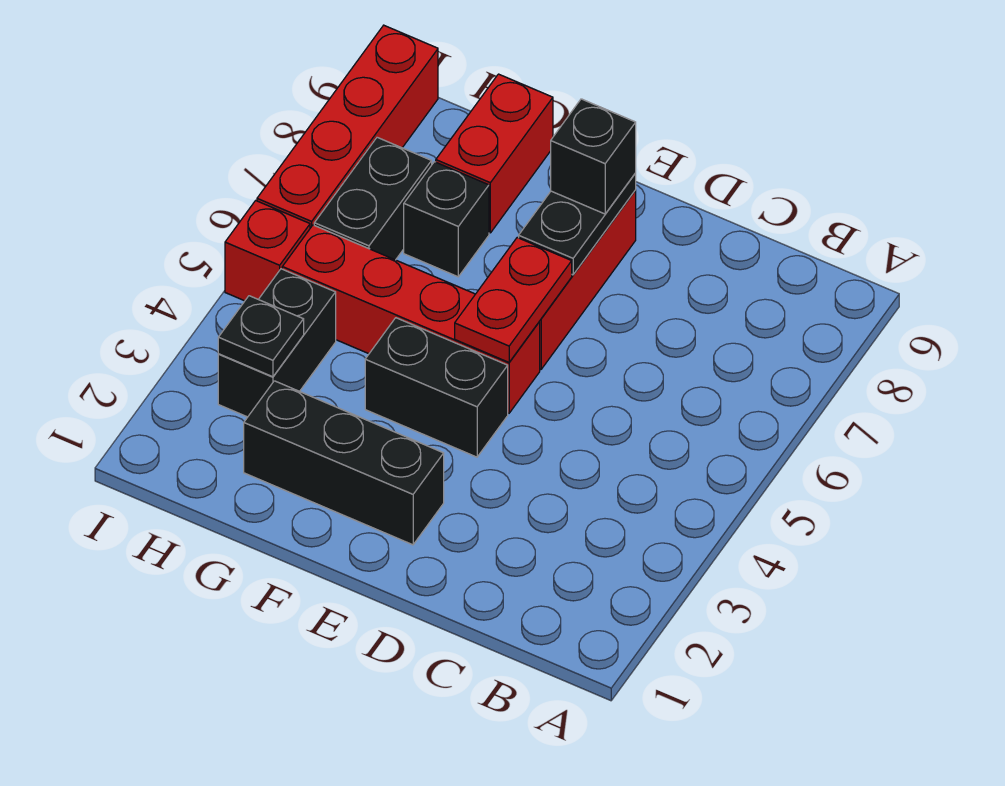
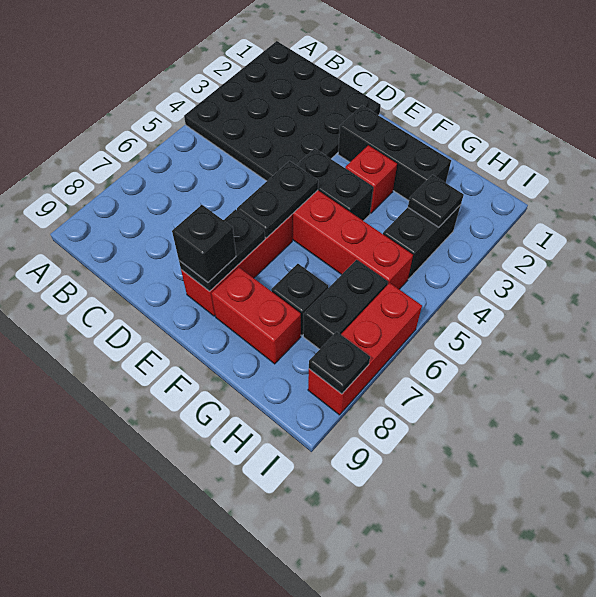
none -> black plate A1:D4 level 1
red plate E5:E6 level 2 -> black plate E5:E6 level 2
red brick G8:G9 level 1 -> red brick F8:G8 level 1
red brick I5 level 1 -> red brick F3 level 1
red brick I6:I9 level 1 -> red brick I6:I8 level 1
none -> black plate I8 level 2

